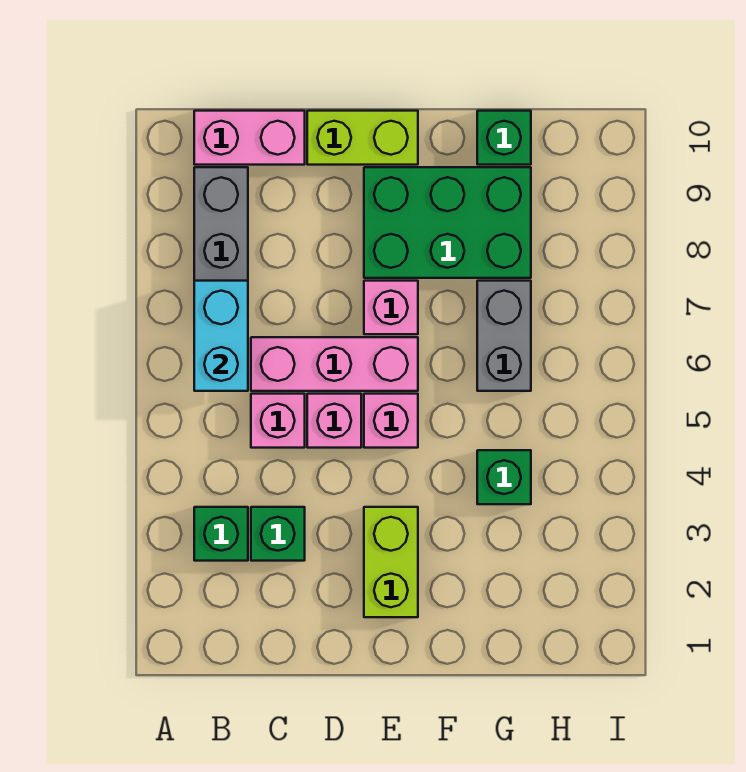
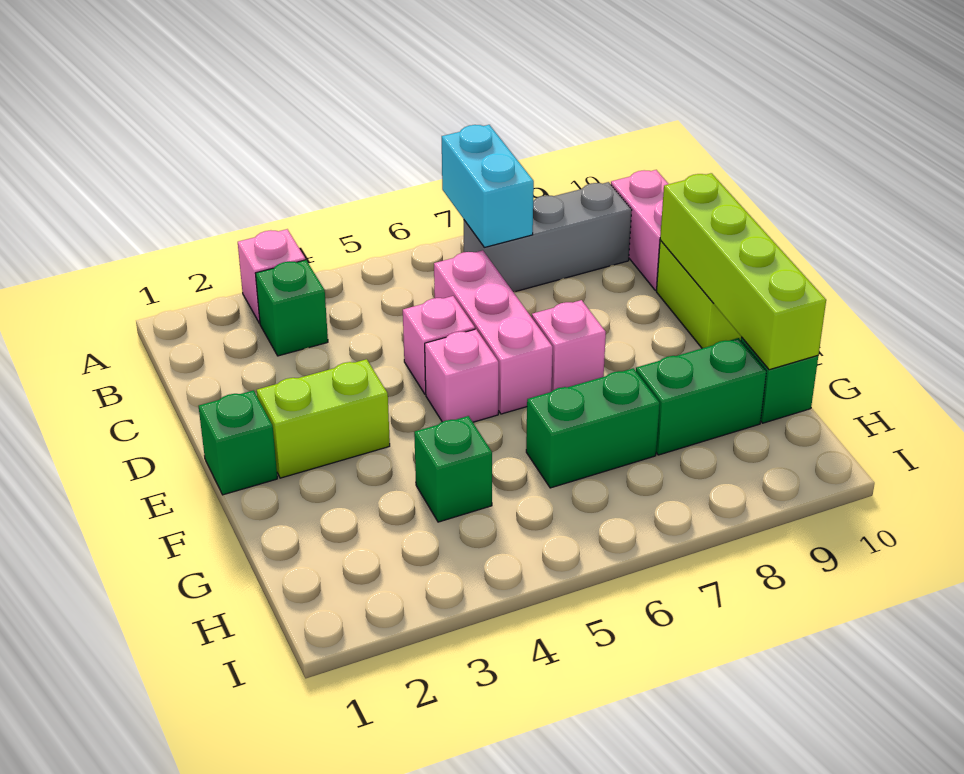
cyan brick B6:B7 level 2 -> cyan brick A7:B7 level 2
green brick C3 level 1 -> green brick E1 level 1
pink brick C5 level 1 -> pink brick A3 level 1
none -> lime brick D10:G10 level 2
green brick E8:G9 level 1 -> green brick G8:G9 level 1
grey brick G6:G7 level 1 -> green brick G6:G7 level 1

